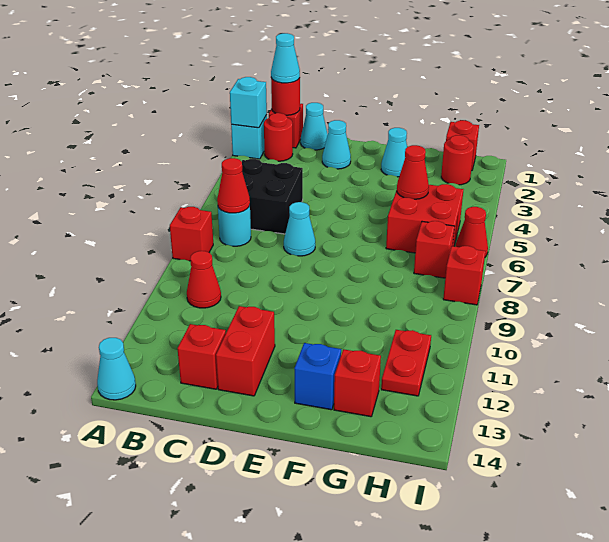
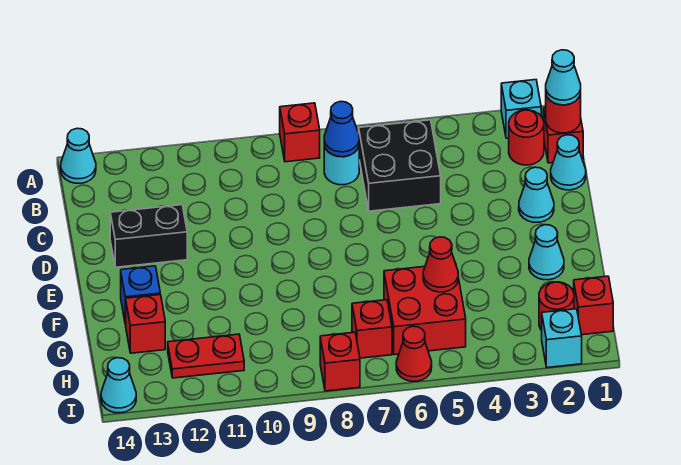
cyan brick A2 level 2 -> cyan brick I2 level 1
red cone B7 level 2 -> blue cone B7 level 2
red cone B10 level 1 -> none
red brick C13 level 1 -> none
cyan cone D7 level 1 -> cyan cone I14 level 1
red brick D12:D13 level 1 -> black brick D12:D13 level 1

